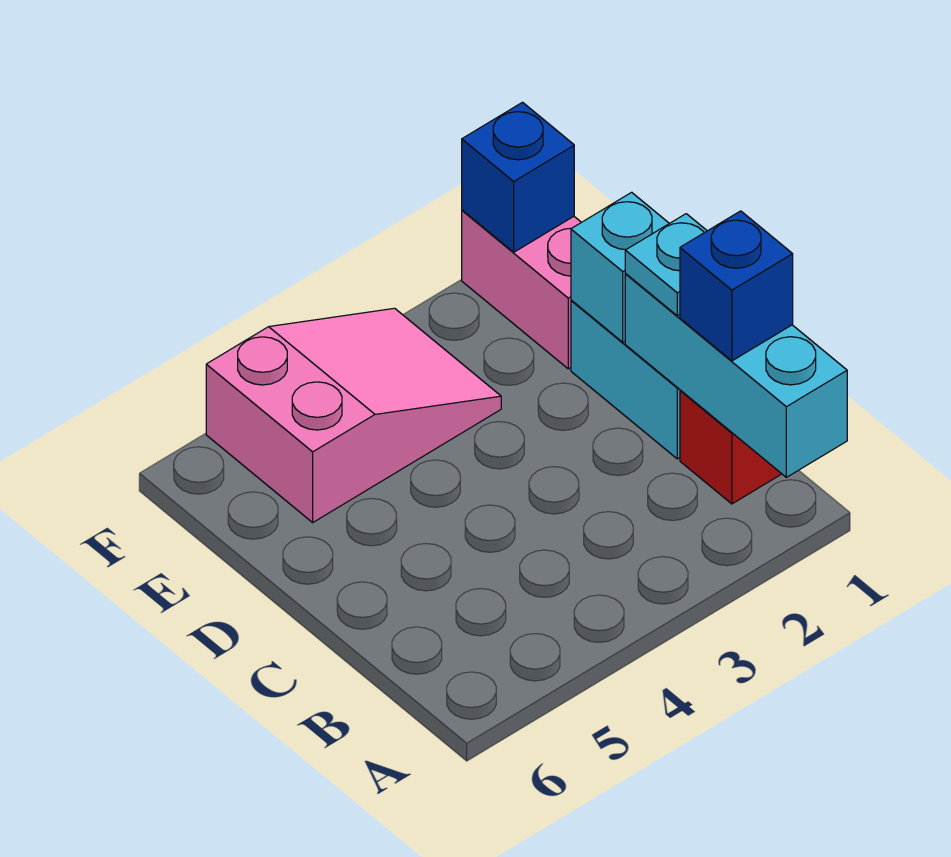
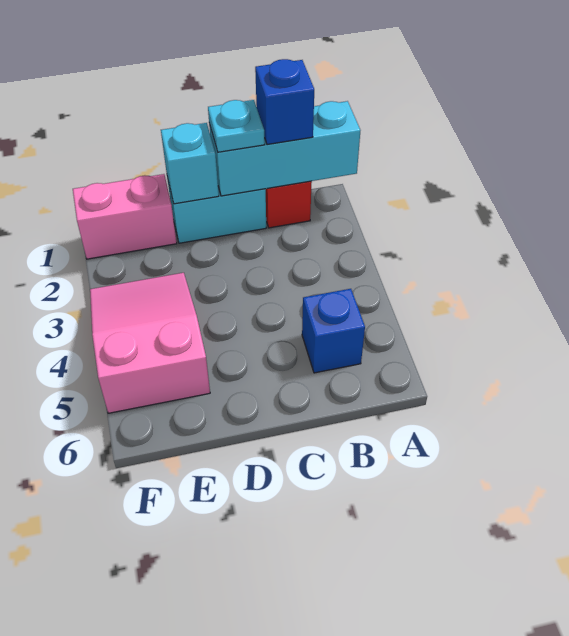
blue brick F1 level 2 -> blue brick B5 level 1

